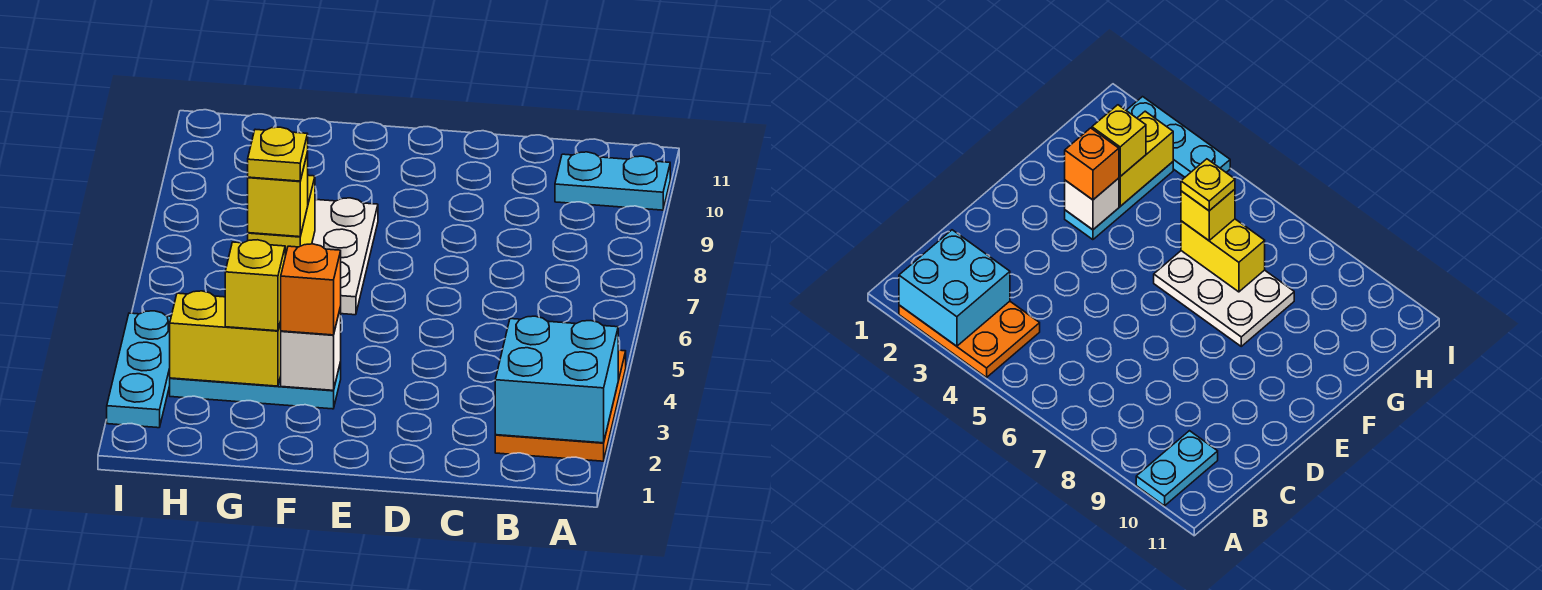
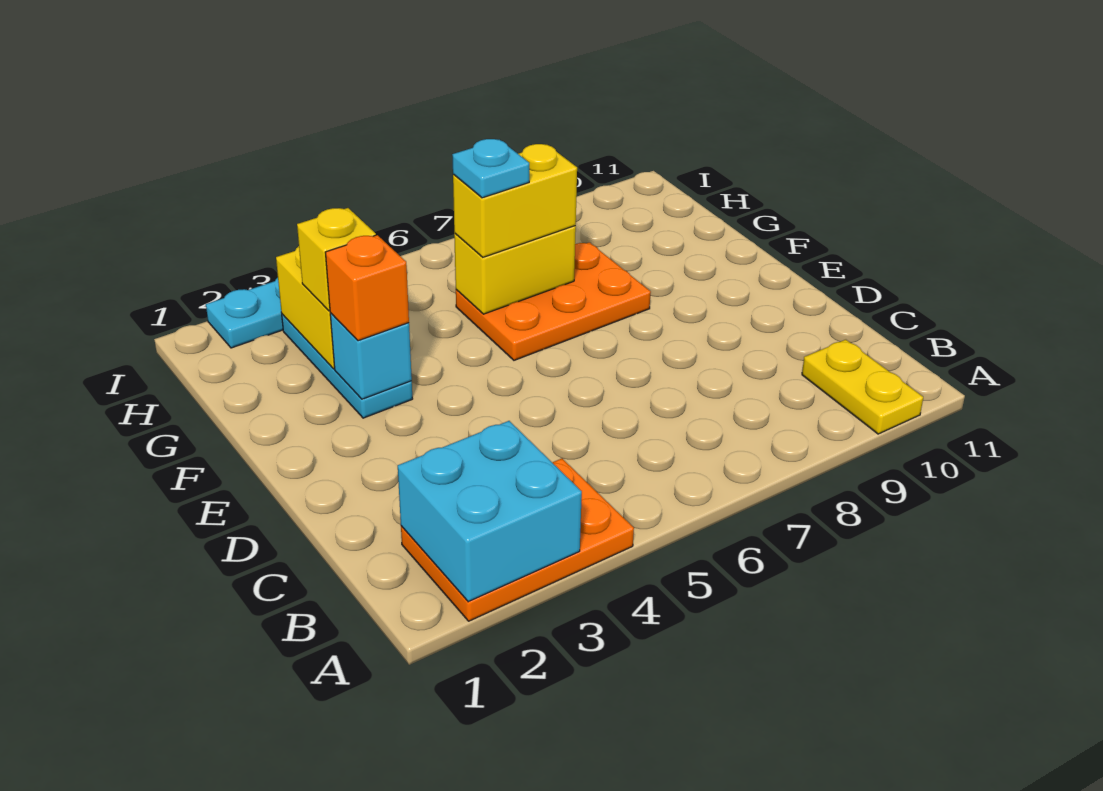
cyan plate A10:B10 level 1 -> yellow plate A10:B10 level 1
white brick F3 level 2 -> cyan brick F3 level 2
white plate F6:G8 level 1 -> orange plate F6:G8 level 1
yellow brick G6 level 3 -> yellow brick G6:G7 level 3
yellow plate G6 level 4 -> cyan plate G6 level 4

